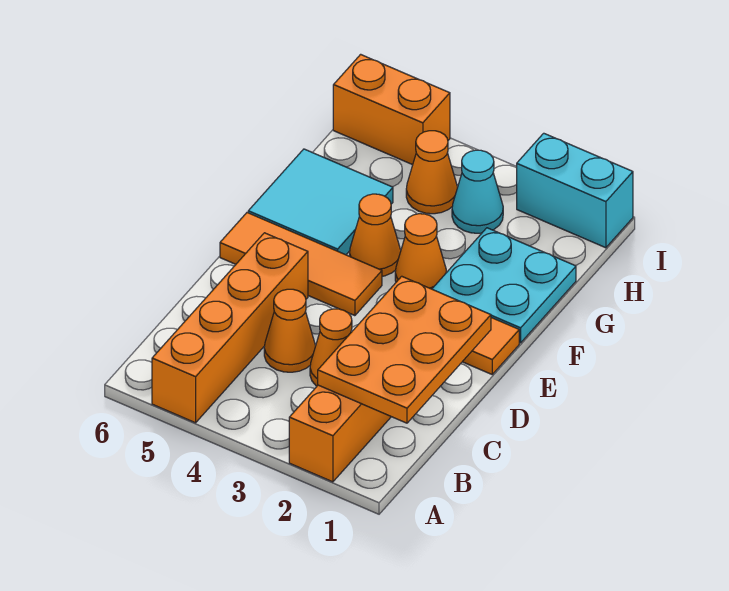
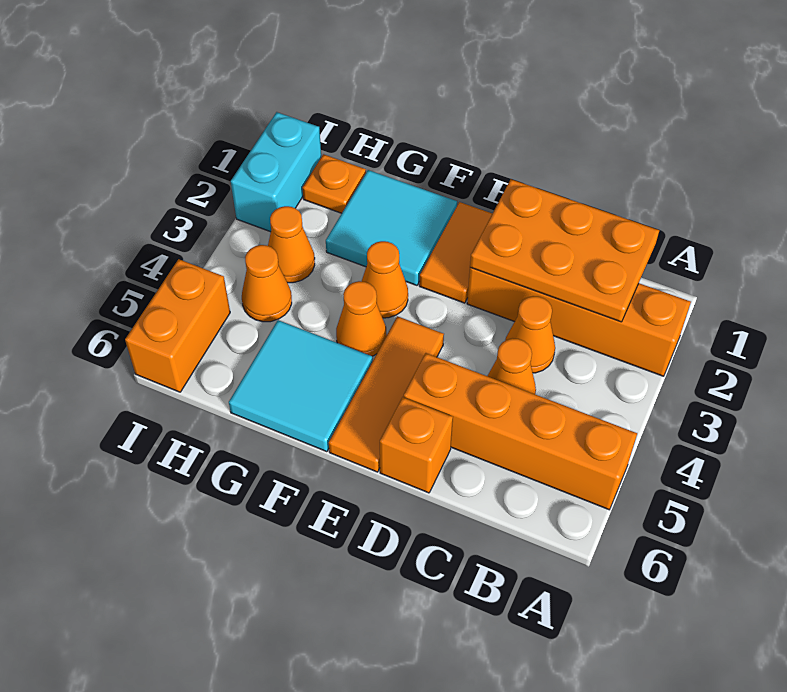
none -> orange brick D6 level 1
cyan plate F1:G2 level 1 -> cyan tile F1:G2 level 1
none -> orange plate H1 level 1
cyan cone H3 level 1 -> orange cone H3 level 1

